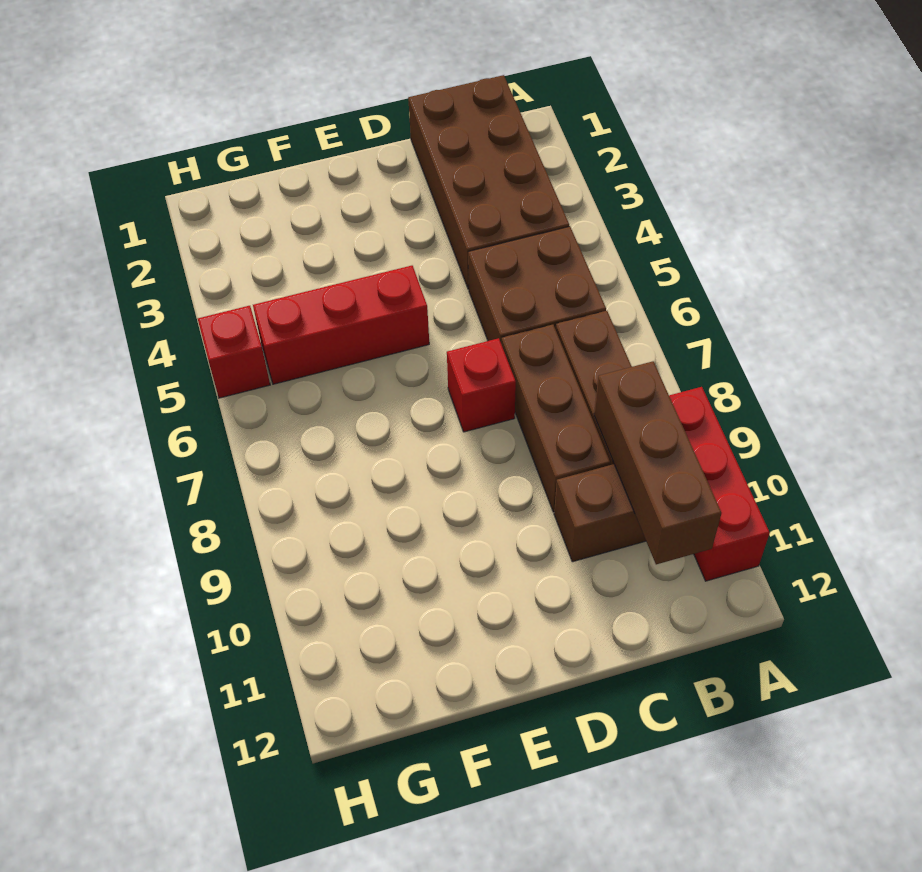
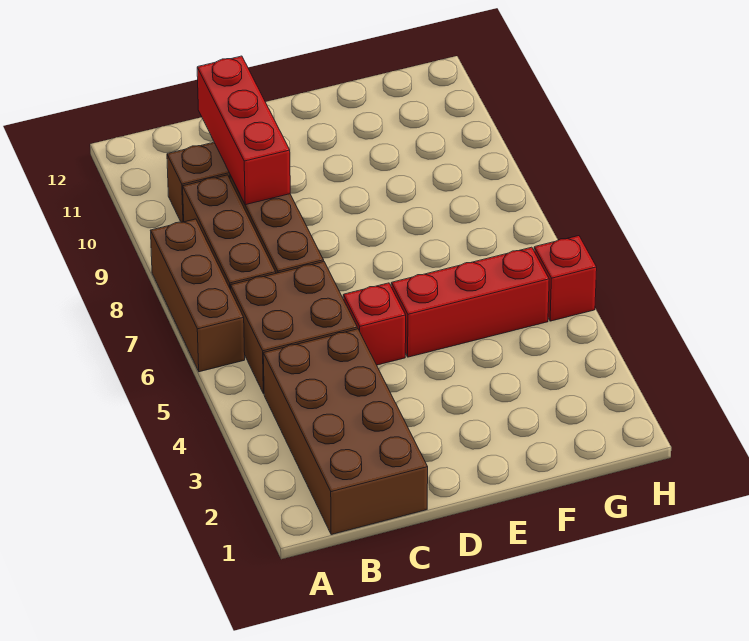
red brick A9:A11 level 1 -> red brick C9:C11 level 2
brown brick B9:B11 level 2 -> brown brick A6:A8 level 1
red brick D7 level 1 -> red brick D5 level 1

